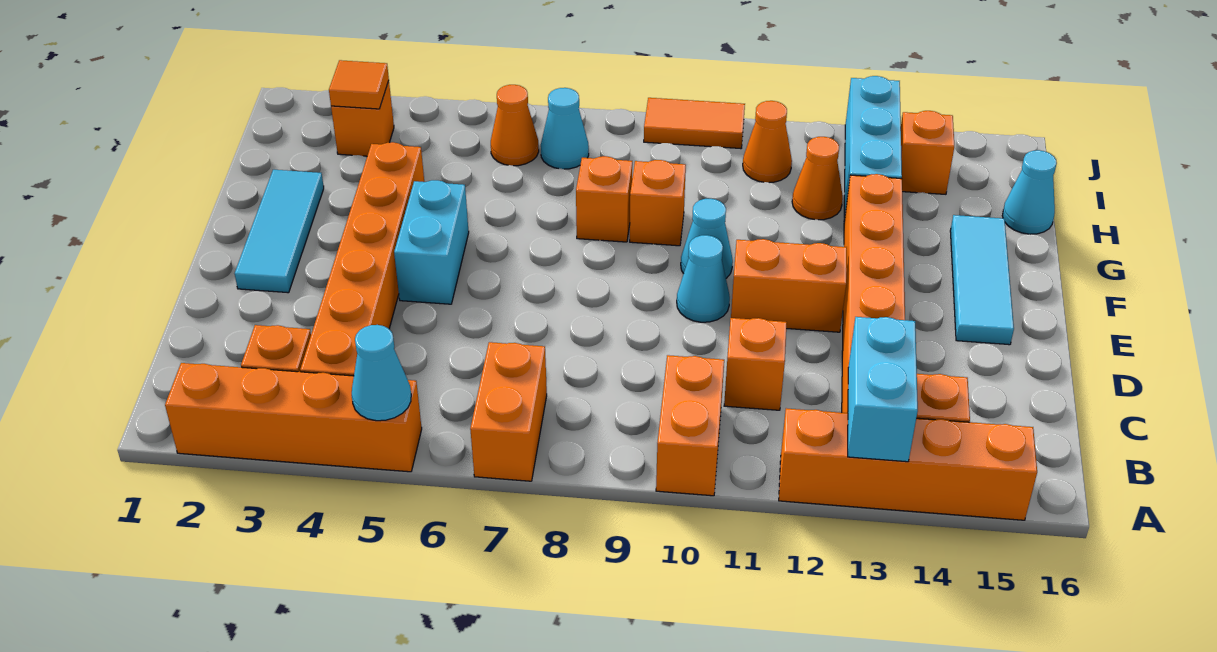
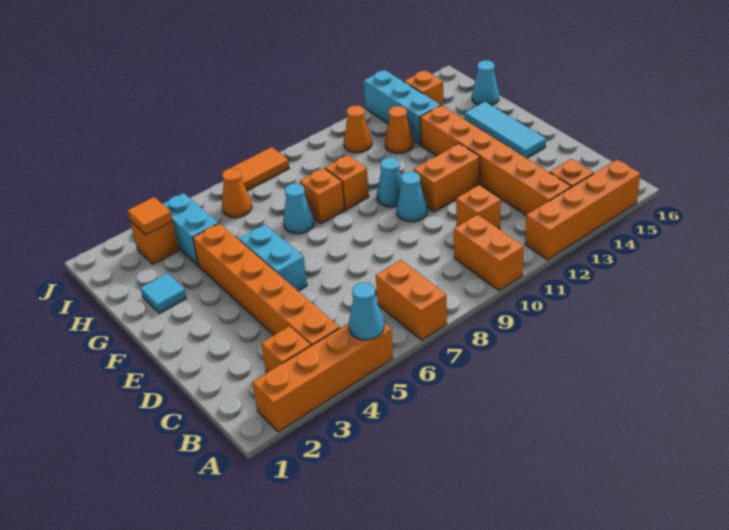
cyan brick A13:B13 level 2 -> cyan brick H4:I4 level 1
cyan tile E2:G2 level 1 -> cyan tile G2 level 1
cyan cone I7 level 1 -> cyan cone G7 level 1
orange tile J9:J10 level 1 -> orange tile J7:J8 level 1

